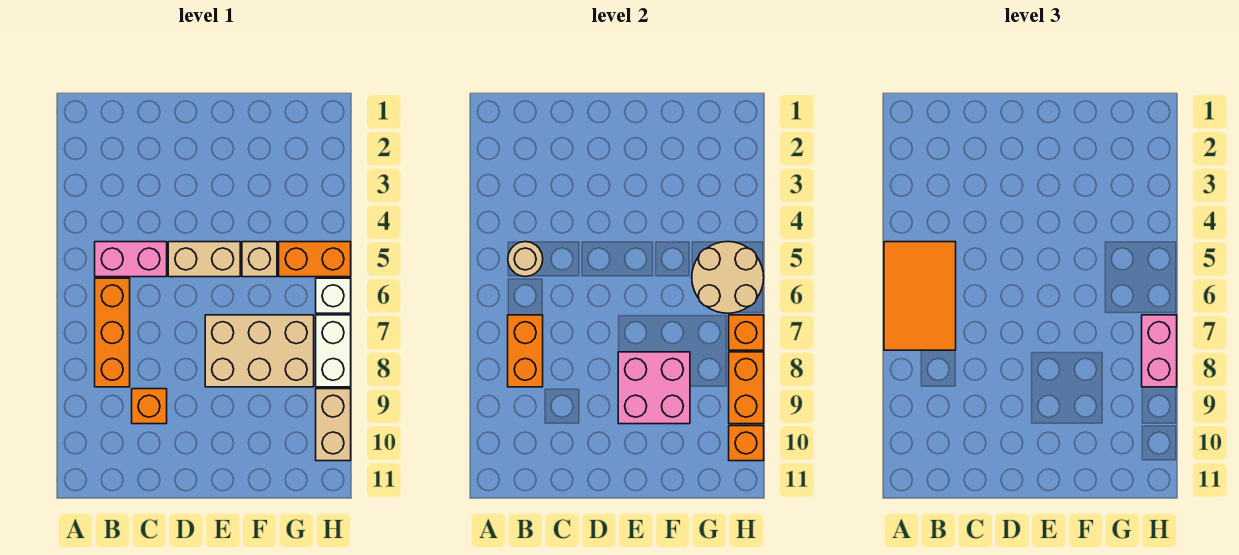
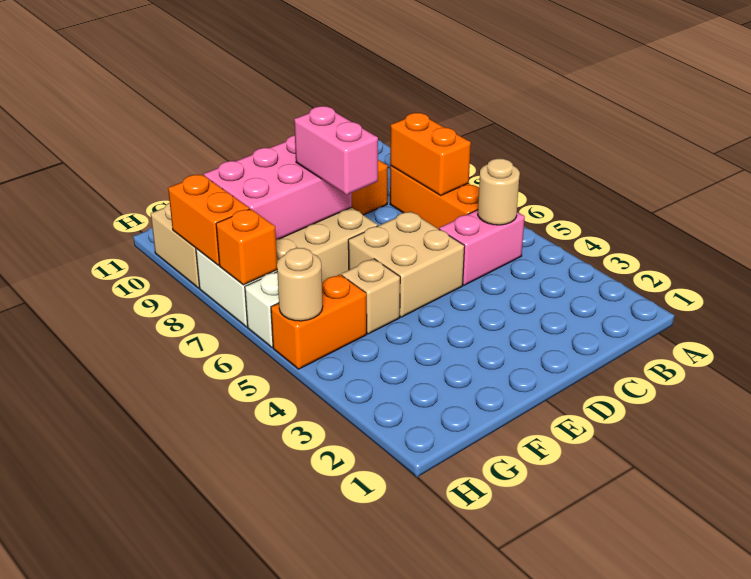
orange tile A5:B7 level 3 -> none
tan brick D5:E5 level 1 -> tan brick D5:E6 level 1
pink brick E8:F9 level 2 -> pink brick E8:G9 level 2
tan round brick G5:H6 level 2 -> tan round brick H5 level 2
pink brick H7:H8 level 3 -> pink brick E7:E8 level 3
orange brick H10 level 2 -> none

